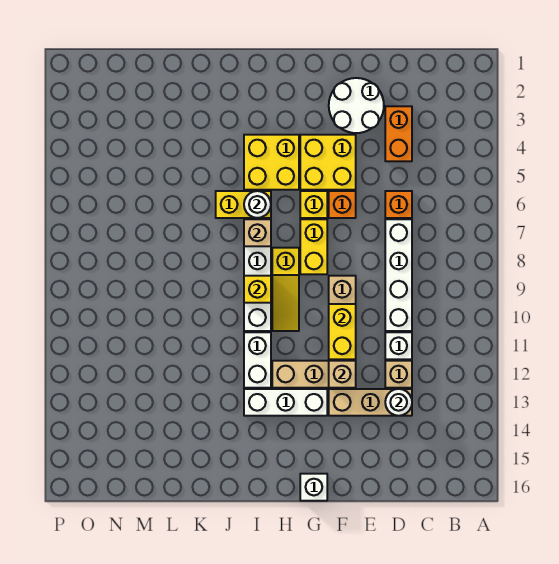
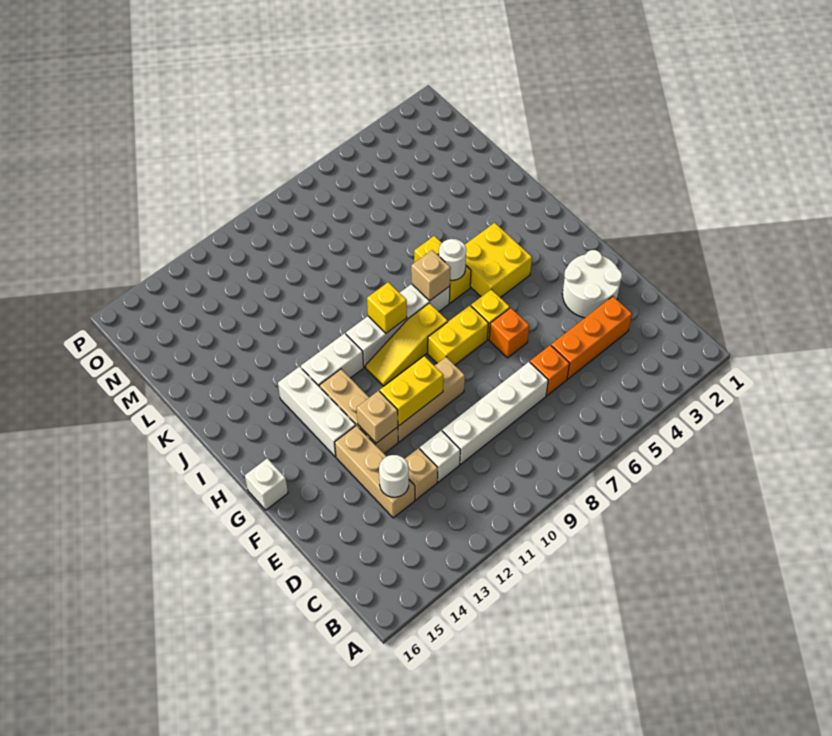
orange brick D3:D4 level 1 -> orange brick D3:D5 level 1
yellow brick F4:G5 level 1 -> none

